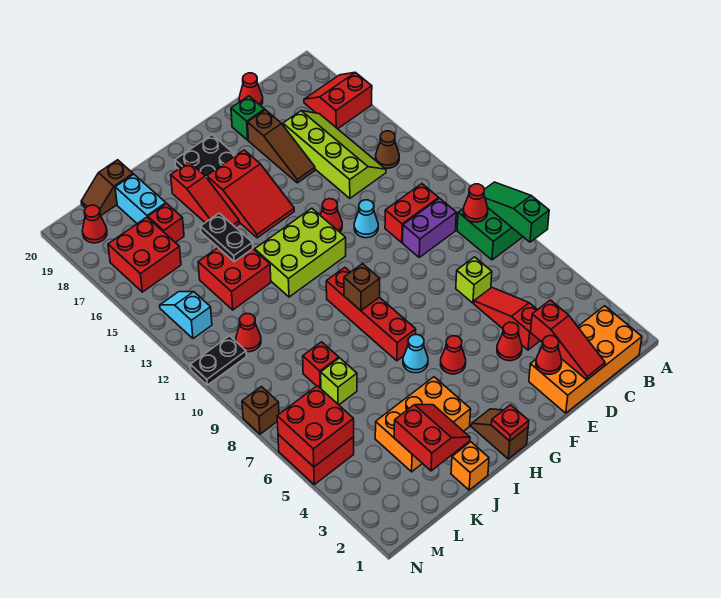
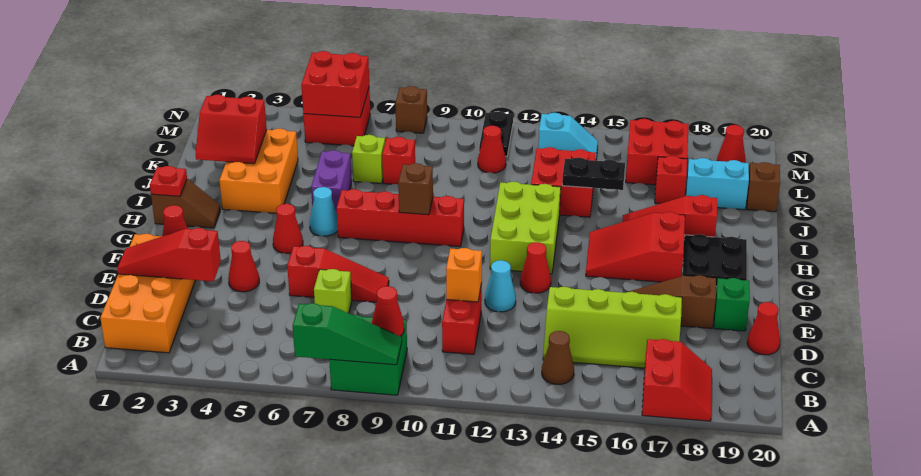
purple brick C10:D10 level 1 -> purple brick I6:J6 level 1
red slope D4:D6 level 1 top 4 -> red slope E6:E8 level 1 top 6
orange brick J1 level 1 -> orange brick D11 level 2

